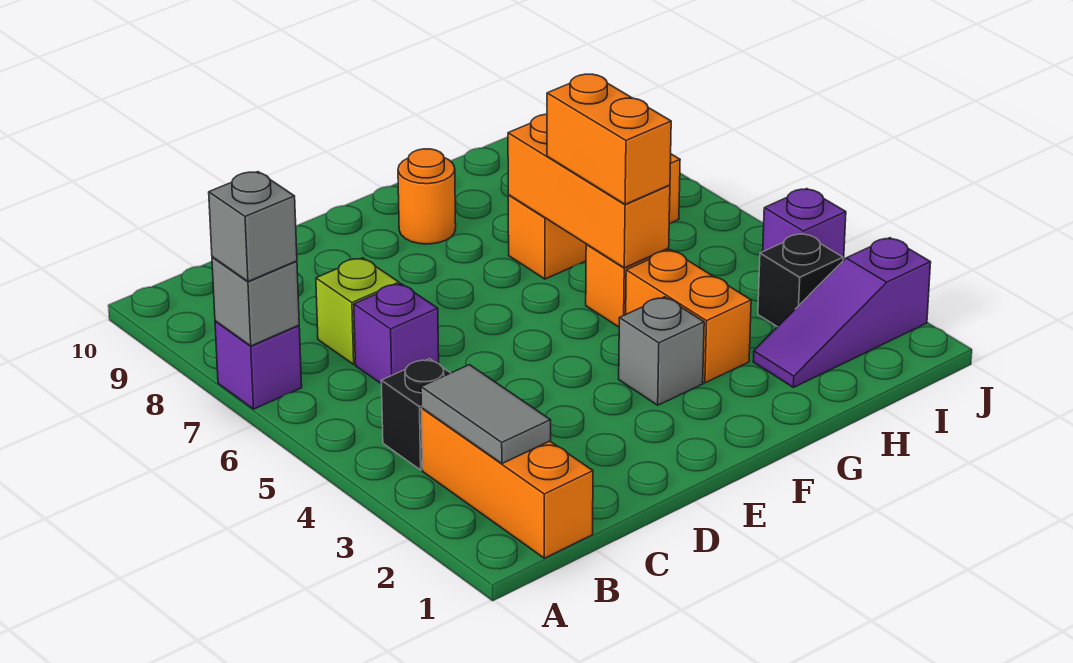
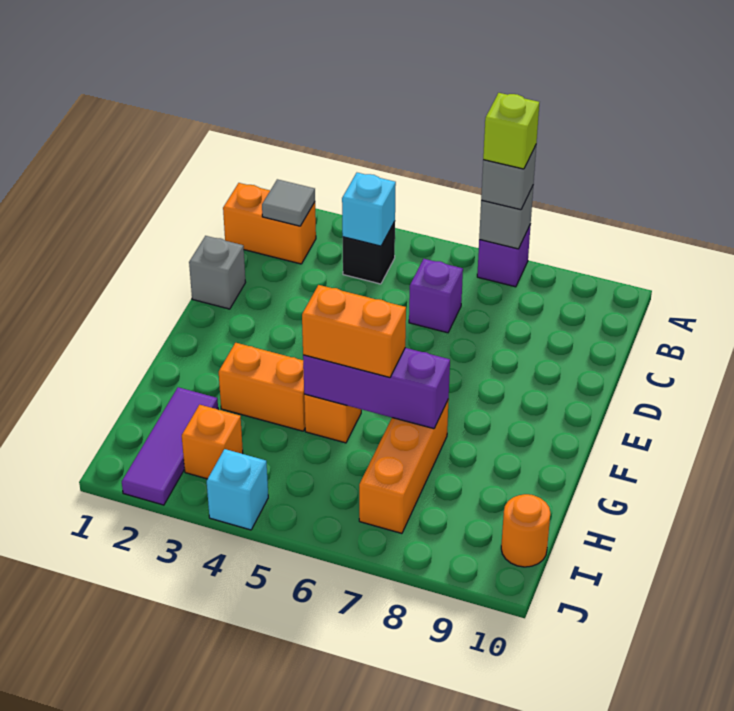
orange brick B1:B3 level 1 -> orange brick B1:B2 level 1
grey tile B2:B3 level 2 -> grey tile B2 level 2
none -> cyan brick B4 level 2
lime brick C7 level 1 -> lime brick A7 level 4
grey brick F3 level 1 -> grey brick D1 level 1
orange round brick F9 level 1 -> orange round brick I10 level 1
orange brick G5:G7 level 2 -> purple brick G5:G7 level 2
purple slope H2:J2 level 1 top J -> purple tile H2:J2 level 1
black brick I3 level 1 -> orange brick I3 level 1
purple brick J4 level 1 -> cyan brick J4 level 1

